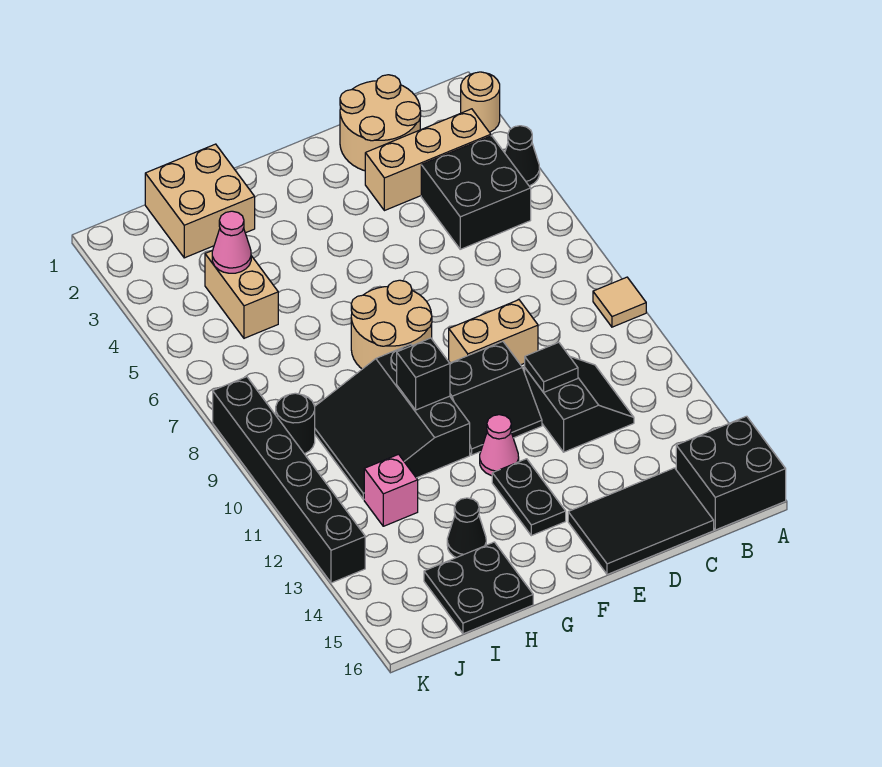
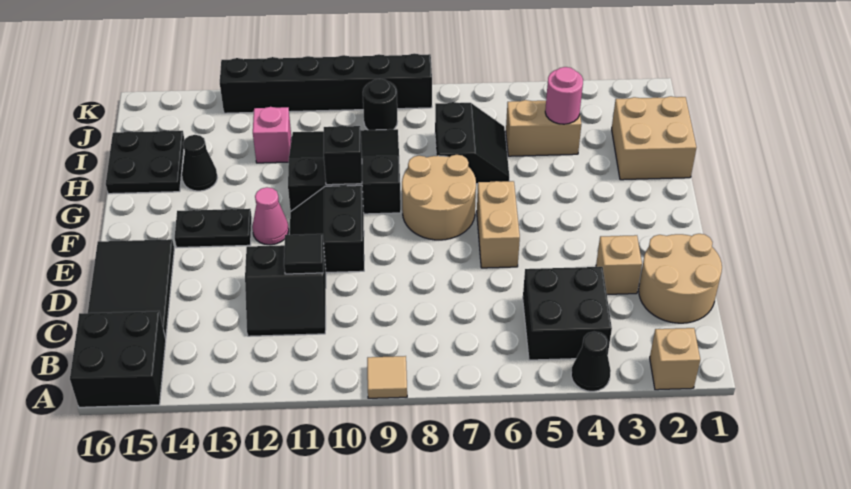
tan round brick A2 level 1 -> tan brick A2 level 1
tan brick B3:D3 level 1 -> tan brick D3 level 1
tan brick D9:E9 level 1 -> tan brick E6:F6 level 1
none -> black slope H6:I7 level 1 top 7
pink cone I4 level 2 -> pink round brick I4 level 2

